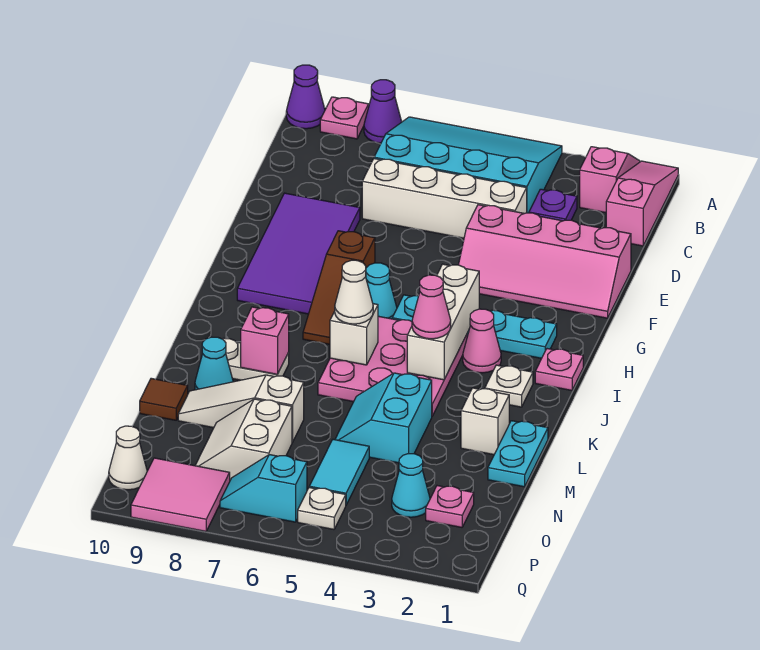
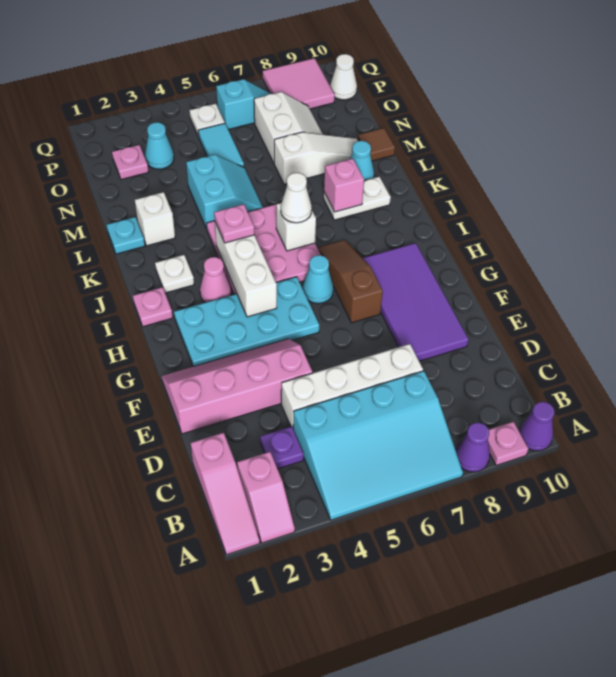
cyan plate H2:H5 level 1 -> cyan plate G2:H5 level 1
pink cone J4 level 3 -> pink plate J4 level 3
cyan plate L1:M1 level 1 -> cyan plate L1 level 1

